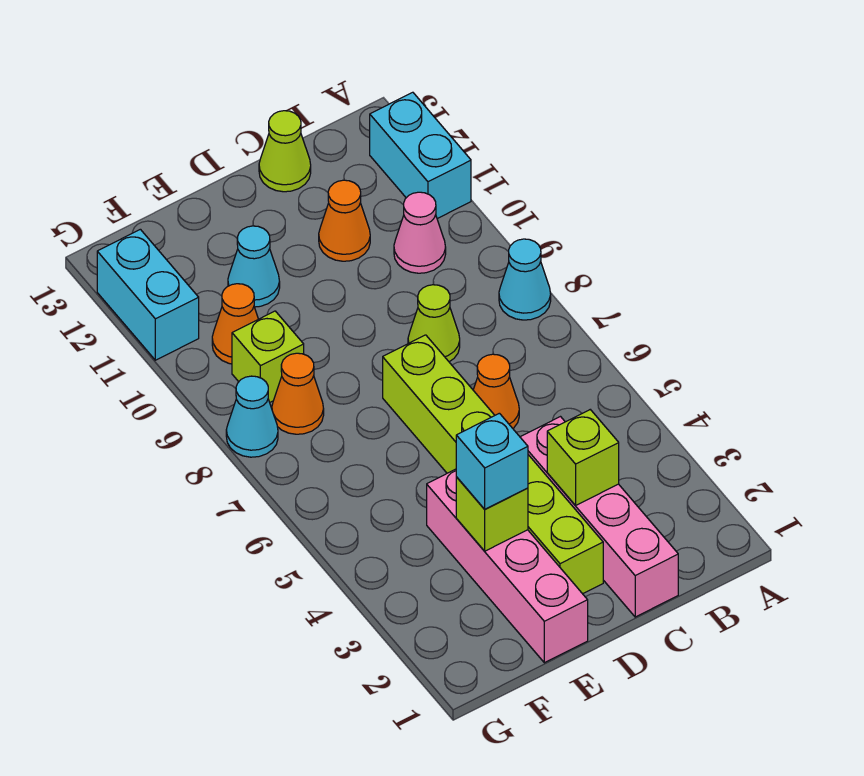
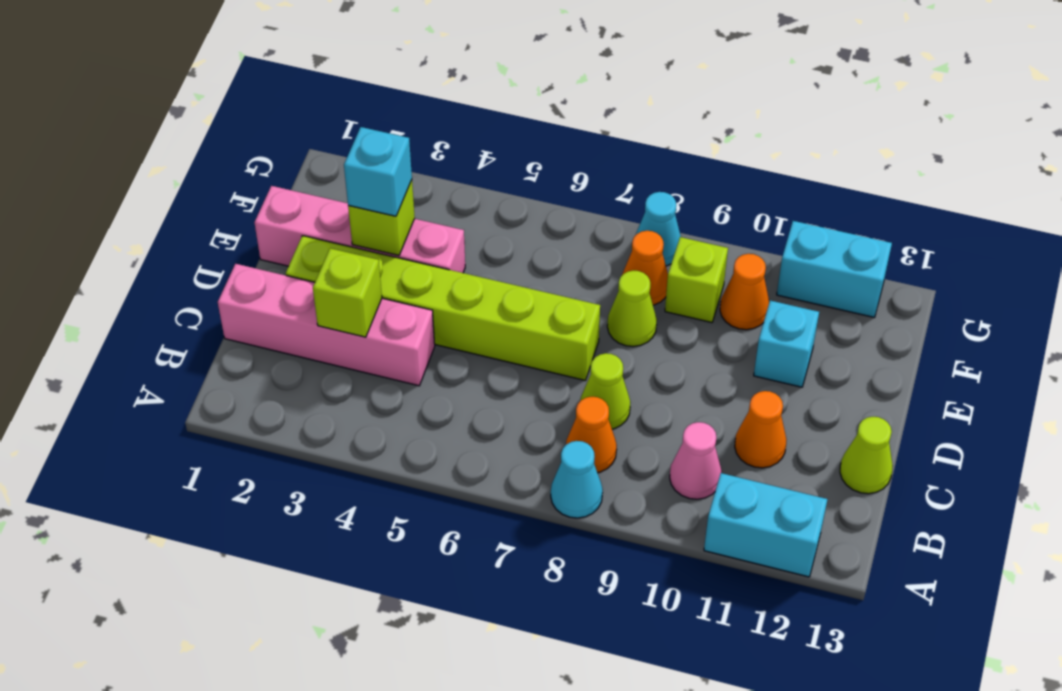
orange cone C6 level 1 -> orange cone B8 level 1
none -> lime cone E8 level 1
cyan cone E11 level 1 -> cyan brick E11 level 1

